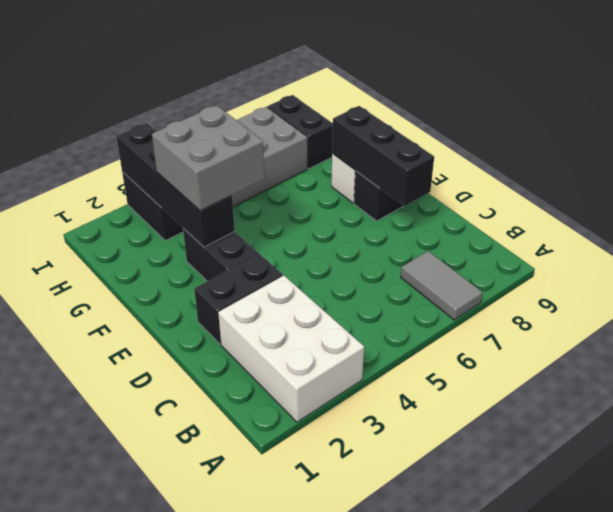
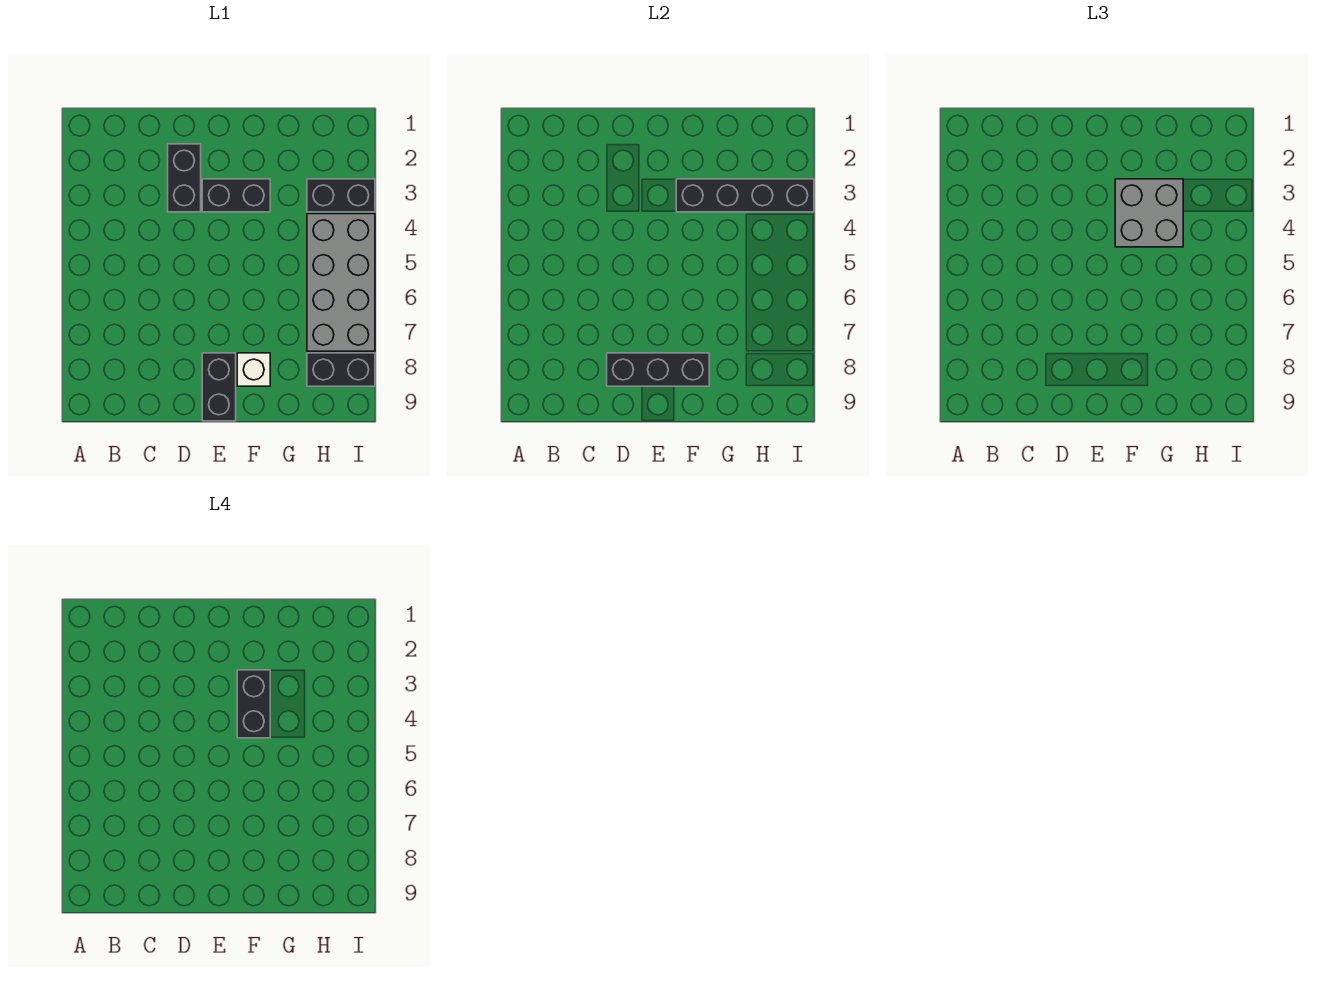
white brick A2:C3 level 1 -> none
grey tile A7:B7 level 1 -> none
none -> black brick F3:F4 level 4

